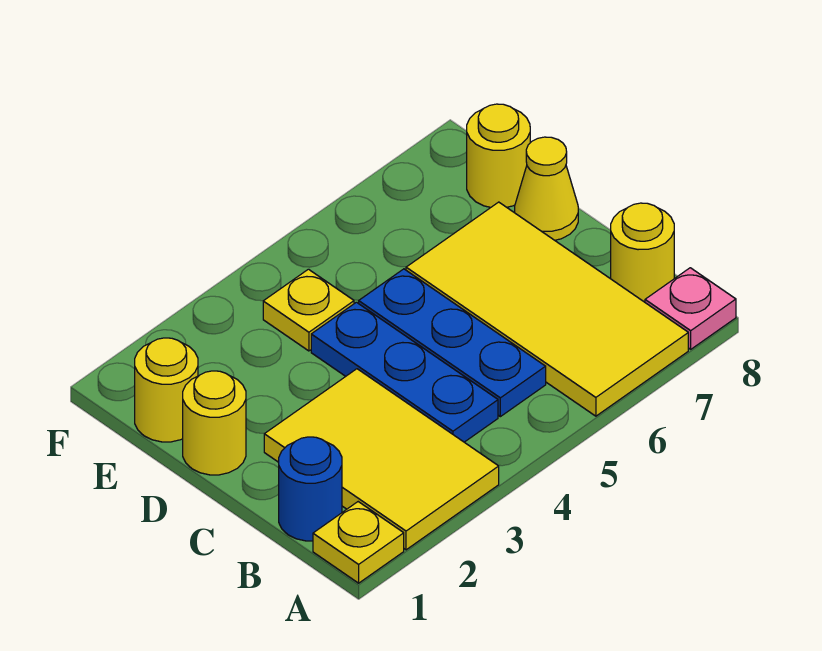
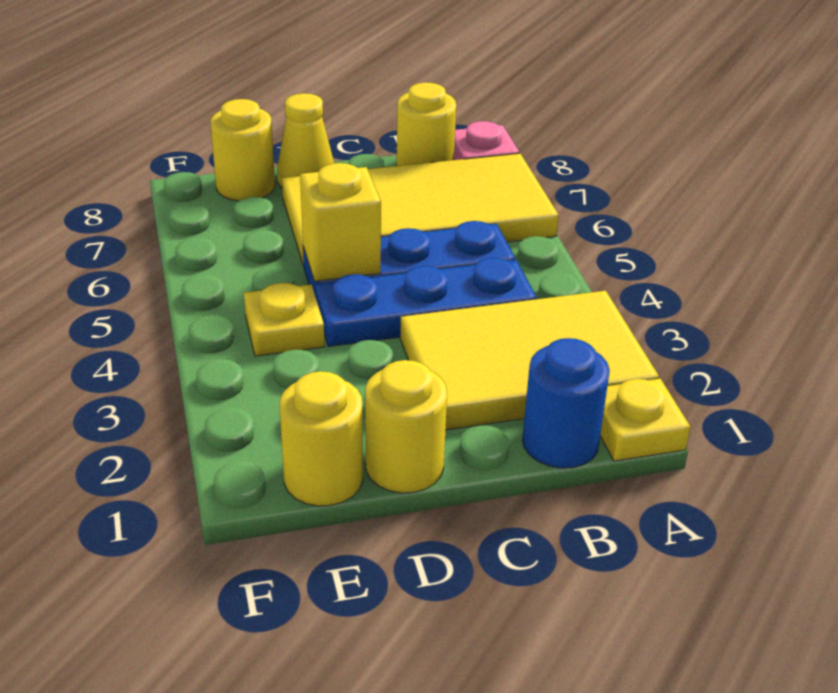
none -> yellow brick D5 level 2

